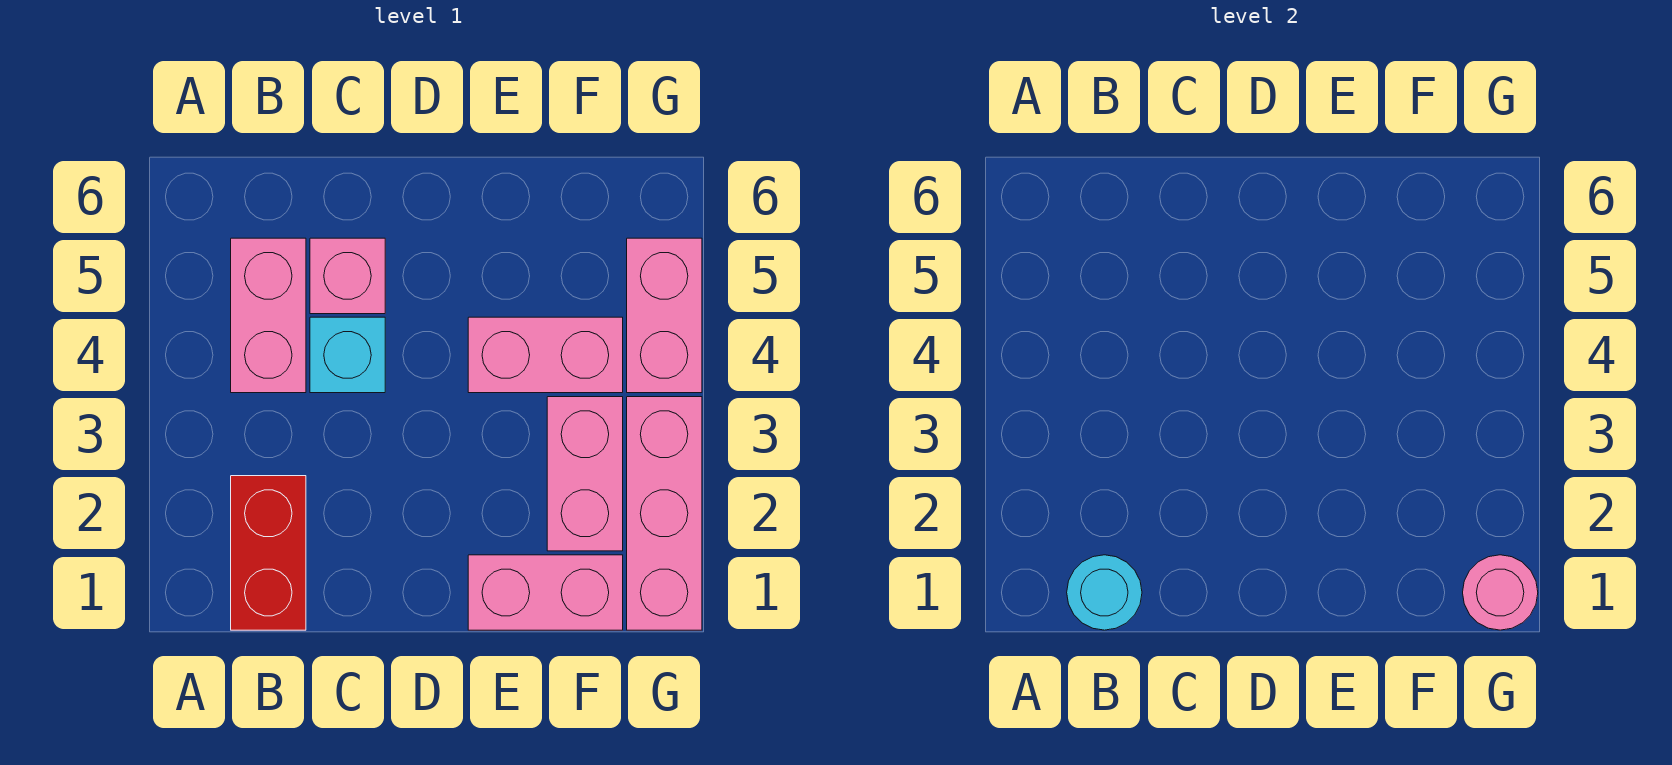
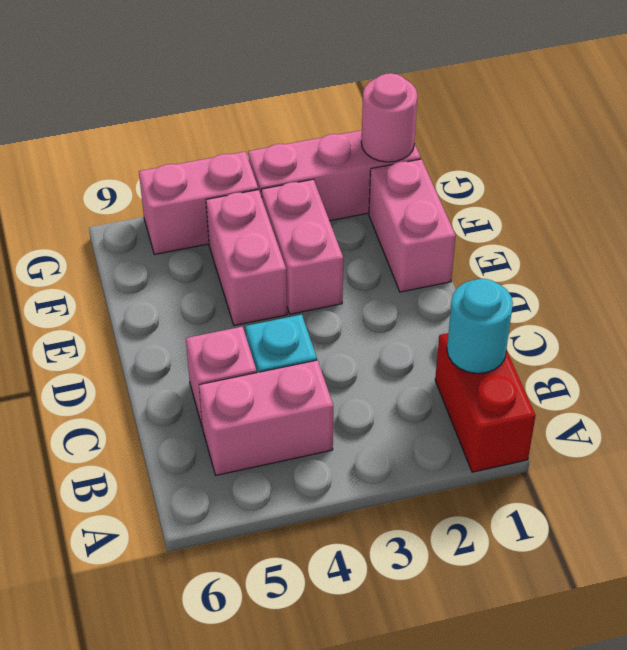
red brick B1:B2 level 1 -> red brick A1:B1 level 1
pink brick F2:F3 level 1 -> pink brick E3:F3 level 1

